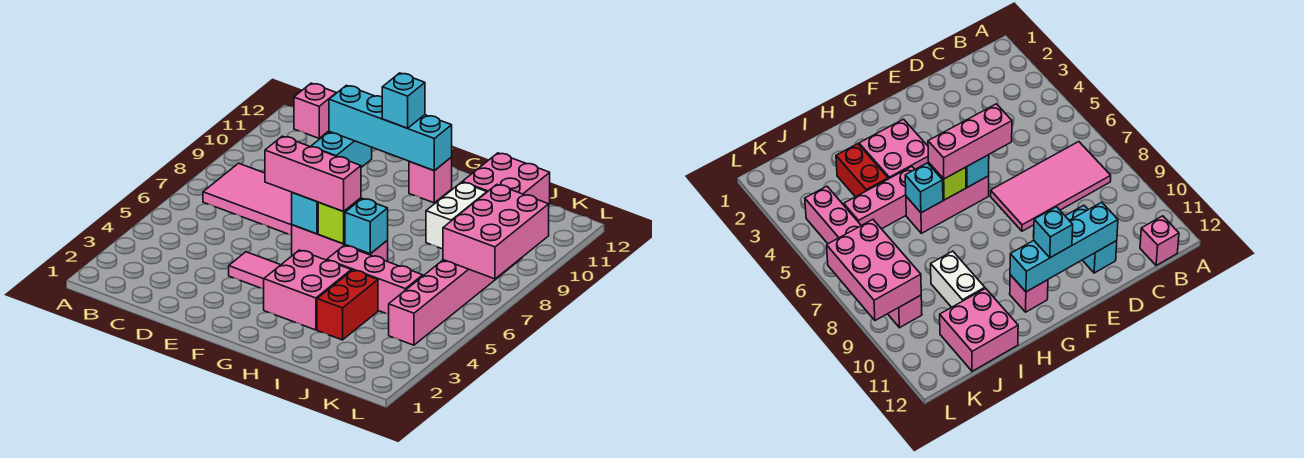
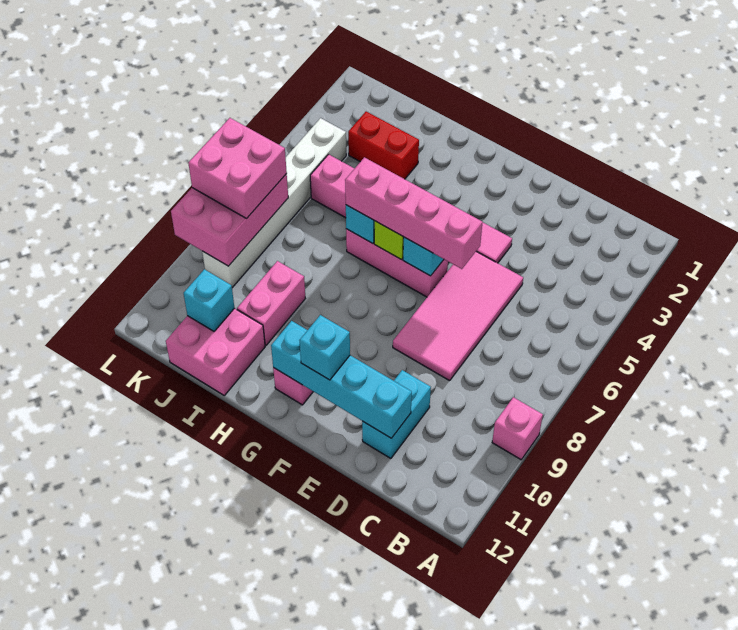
pink tile B7:E8 level 1 -> pink tile D5:E8 level 1
pink brick B12 level 1 -> pink brick A9 level 1
pink brick E6:G6 level 3 -> pink brick E6:H6 level 3
pink brick G3:H4 level 1 -> pink brick K7:L8 level 3
red brick I3:I4 level 1 -> red brick I3:J3 level 1
white brick I9:I10 level 1 -> pink brick I9:I10 level 1
none -> cyan brick J11 level 2
pink brick K4:K9 level 1 -> white brick K4:K9 level 1

